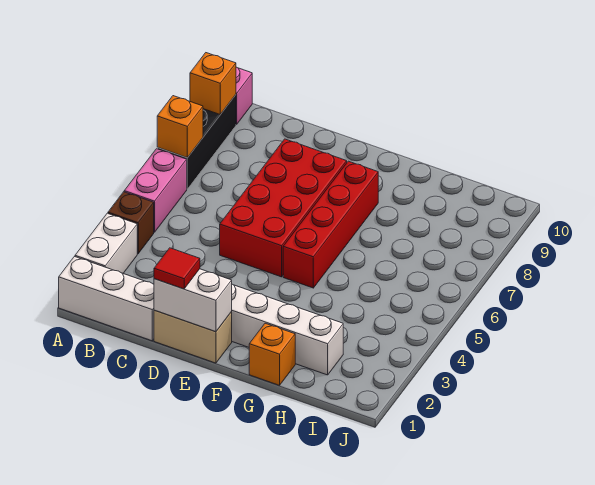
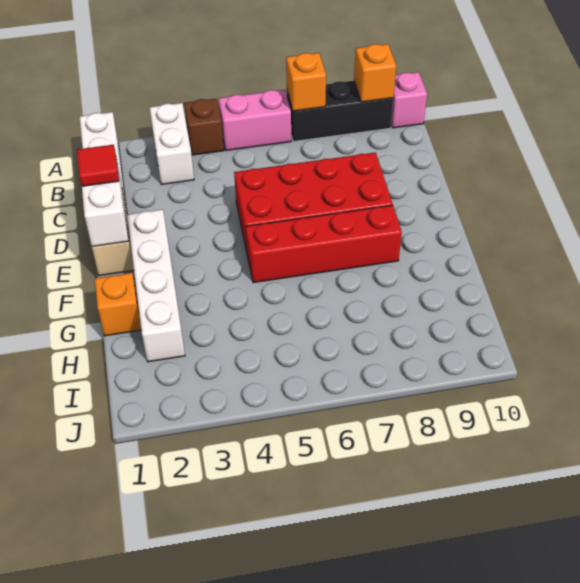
white brick A2:A3 level 1 -> white brick A3:B3 level 1

